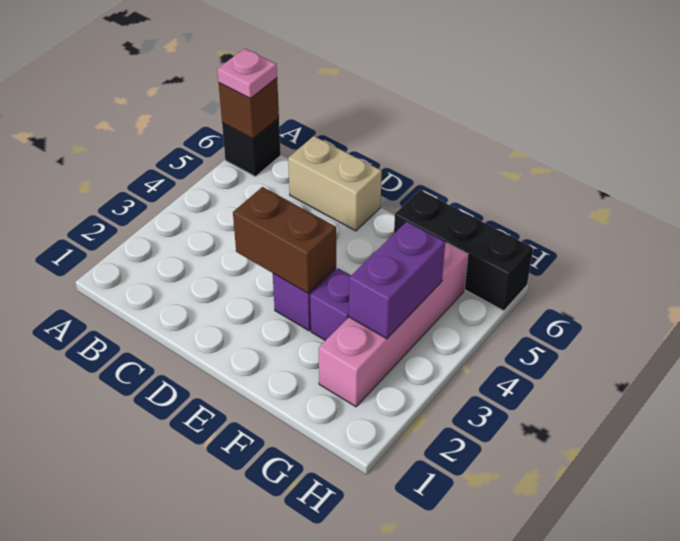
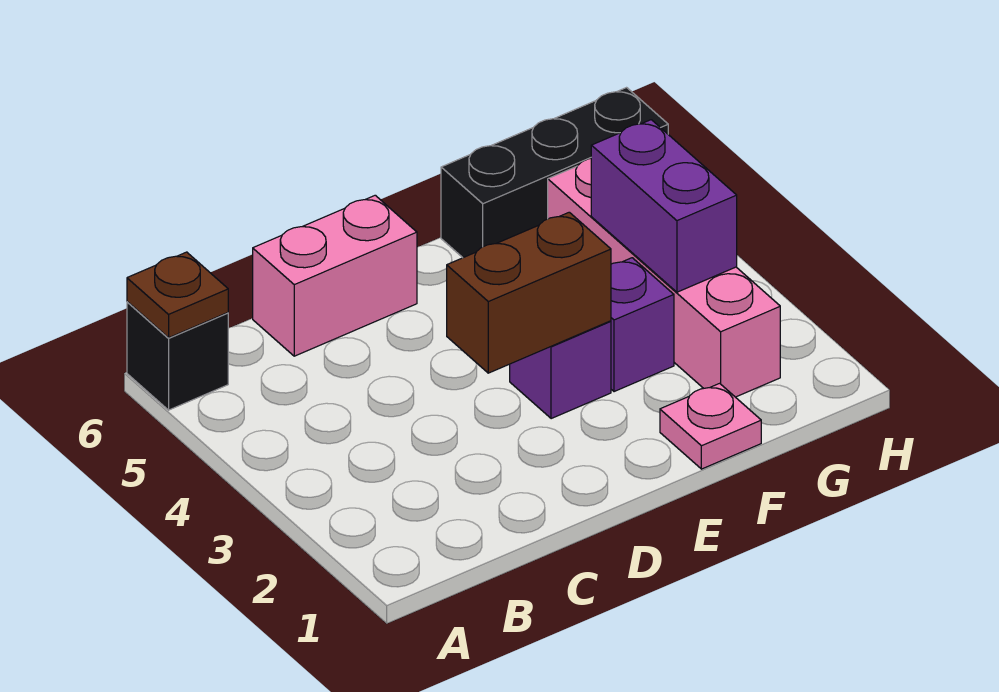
brown brick A6 level 2 -> brown plate A6 level 2
pink plate A6 level 3 -> pink plate F1 level 1
tan brick C6:D6 level 1 -> pink brick C6:D6 level 1

